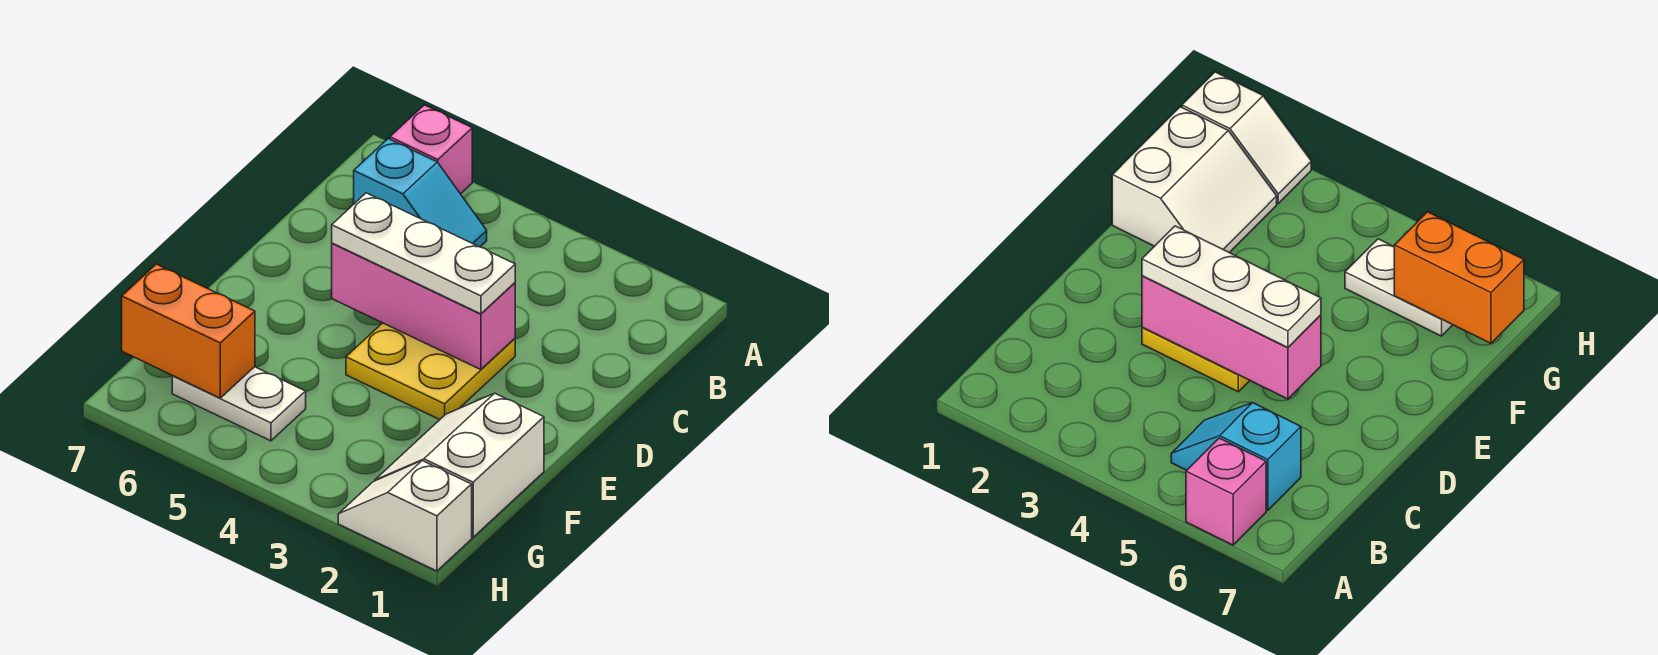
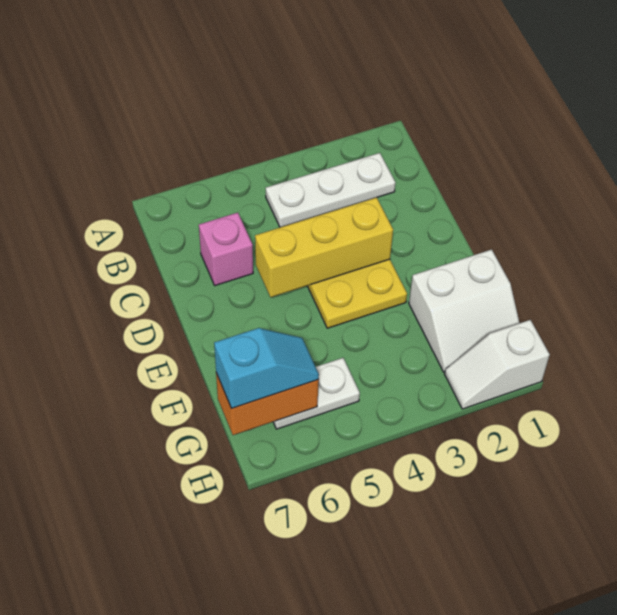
pink brick A6 level 1 -> pink brick C6 level 1
cyan slope B5:B6 level 1 top 6 -> cyan slope G6:G7 level 3 top 7
pink brick D3:D5 level 2 -> yellow brick D3:D5 level 2
white plate D3:D5 level 3 -> white plate B2:B4 level 1
white slope F1:G2 level 1 top 1 -> white slope F1:G2 level 1 top F

